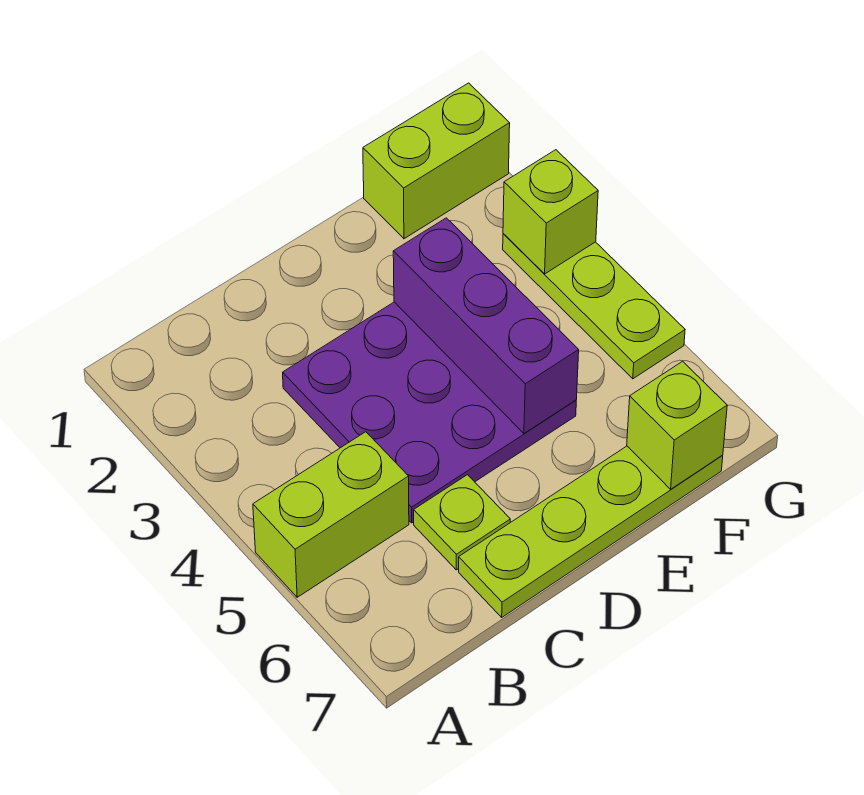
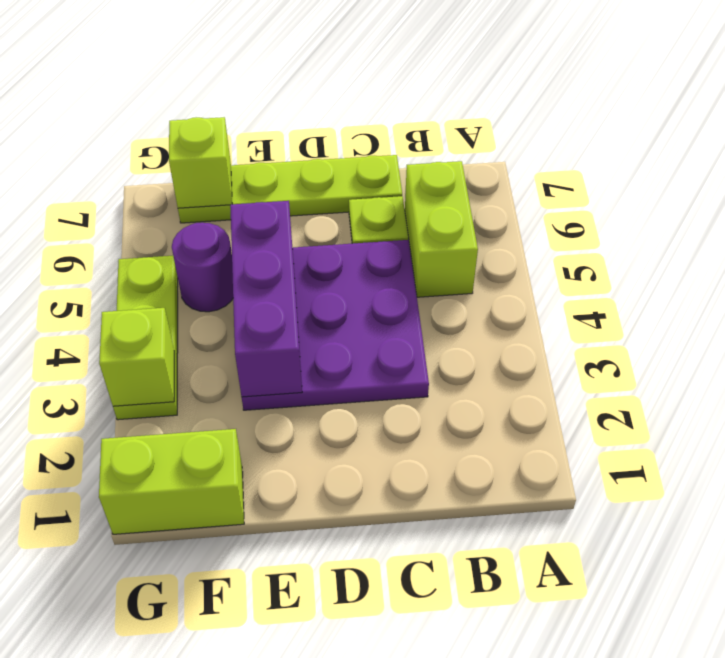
lime brick A5:B5 level 1 -> lime brick B5:B6 level 1
none -> purple round brick F5 level 1

